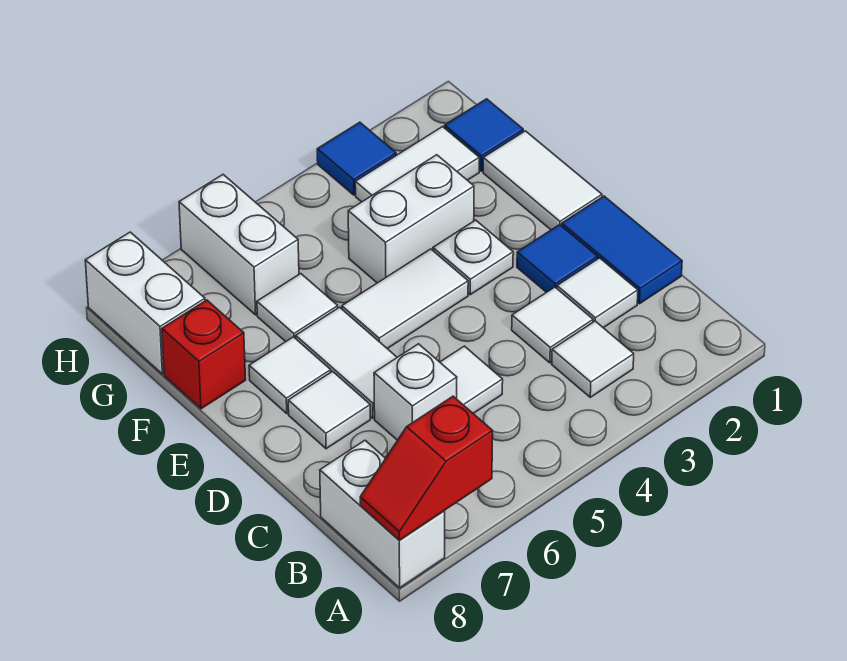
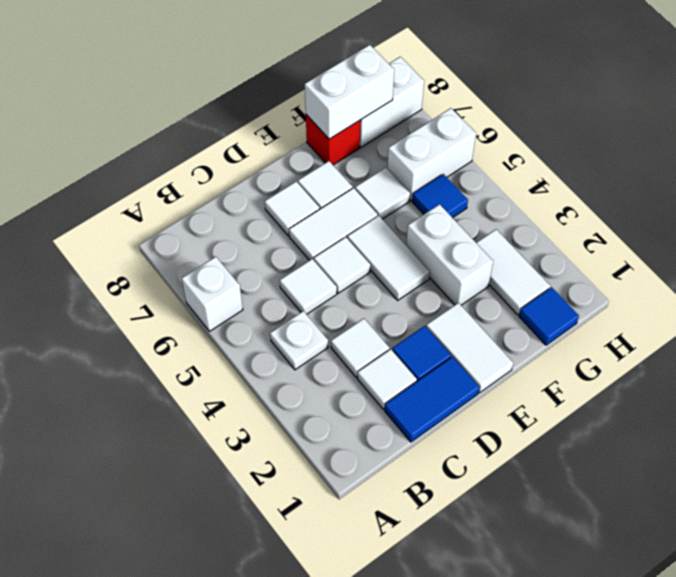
red slope A7:A8 level 2 top 7 -> none
white brick A8:B8 level 1 -> white brick F8:G8 level 2
white tile B3 level 1 -> white tile D5 level 1
white brick C6 level 1 -> white brick A6 level 1
white tile E1:F1 level 1 -> white tile E1:E2 level 1
white plate E3 level 1 -> white plate B4 level 1
blue tile H3 level 1 -> blue tile G5 level 1

